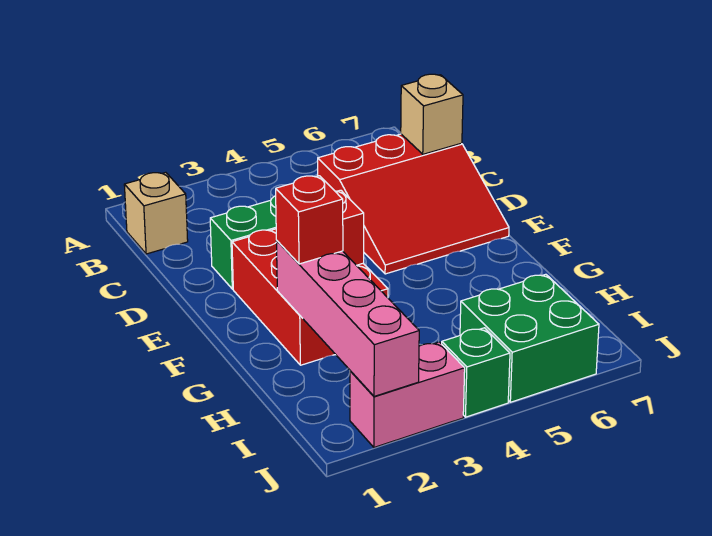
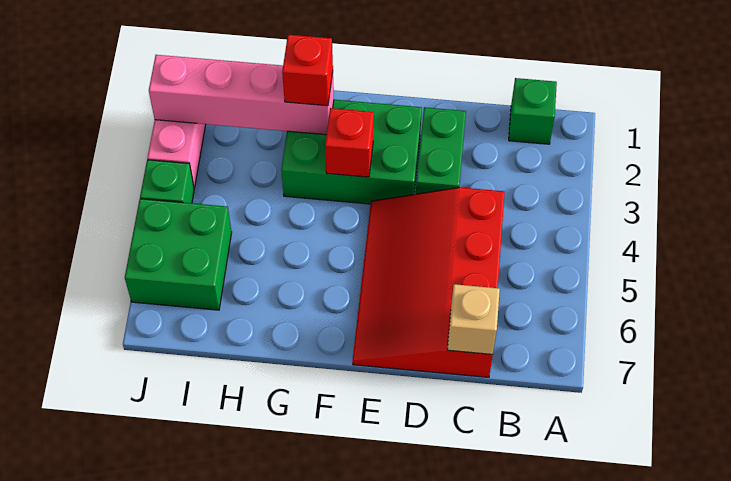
tan brick B1 level 1 -> green brick B1 level 1
red slope C5:E7 level 1 top C -> red slope C4:E7 level 1 top C
red brick E2:G3 level 1 -> green brick E2:G3 level 1

